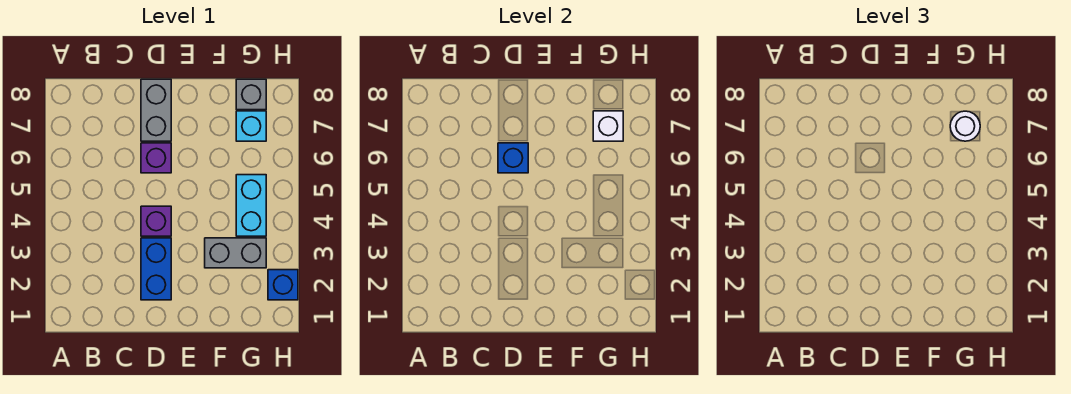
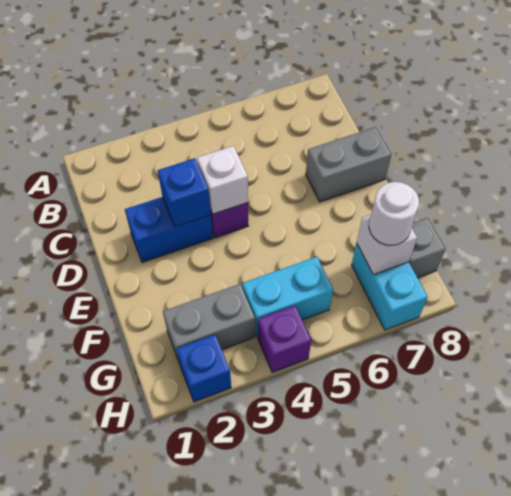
none -> white brick D4 level 2
purple brick D6 level 1 -> purple brick H4 level 1
blue brick D6 level 2 -> blue brick D3 level 2
grey brick F3:G3 level 1 -> grey brick G2:G3 level 1
cyan brick G7 level 1 -> cyan brick G7:H7 level 1

